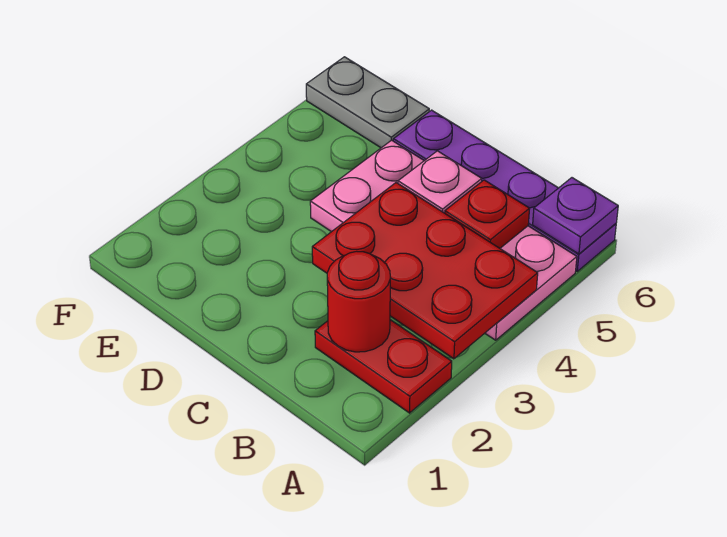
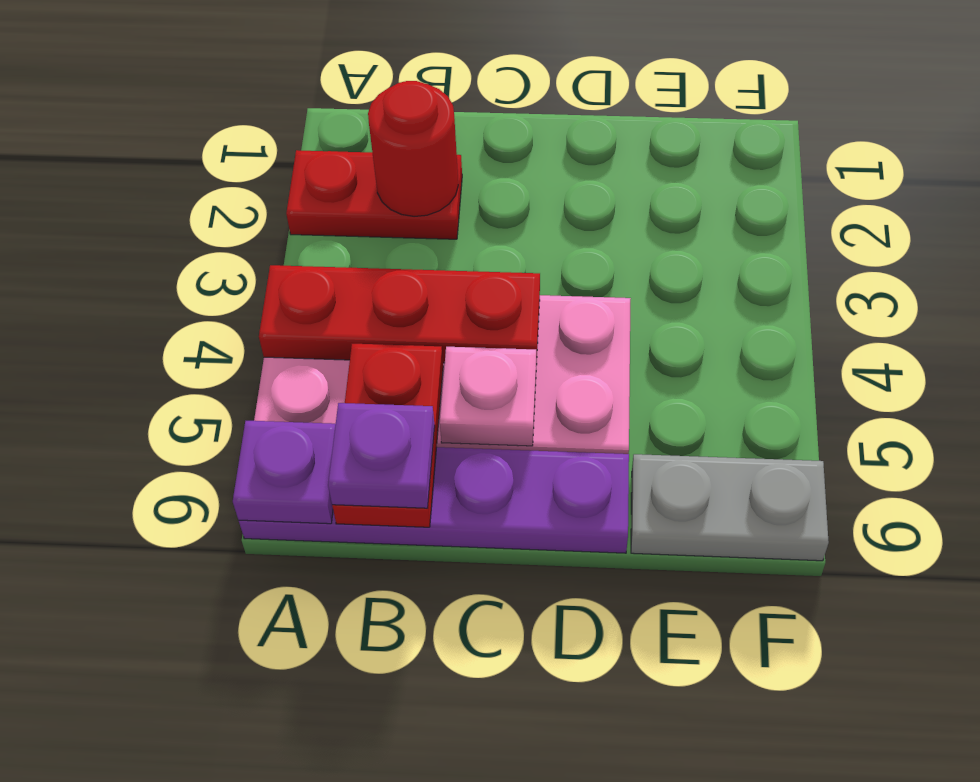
red plate A3:C4 level 2 -> red plate A4:C4 level 2
red plate B5 level 2 -> red plate B5:B6 level 2
none -> purple plate B6 level 3

